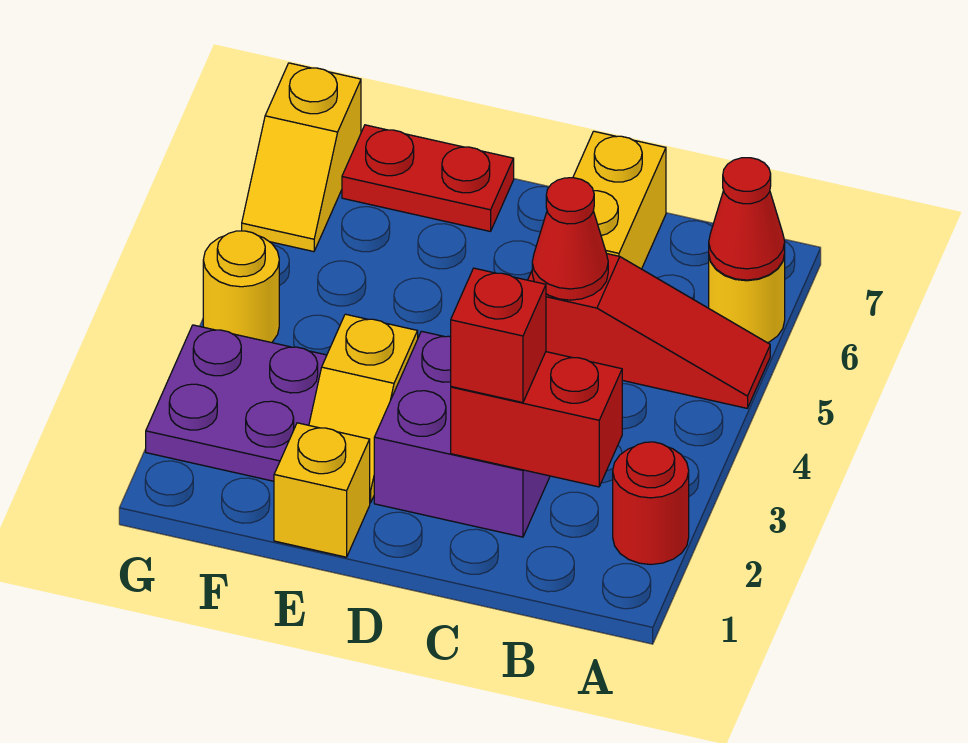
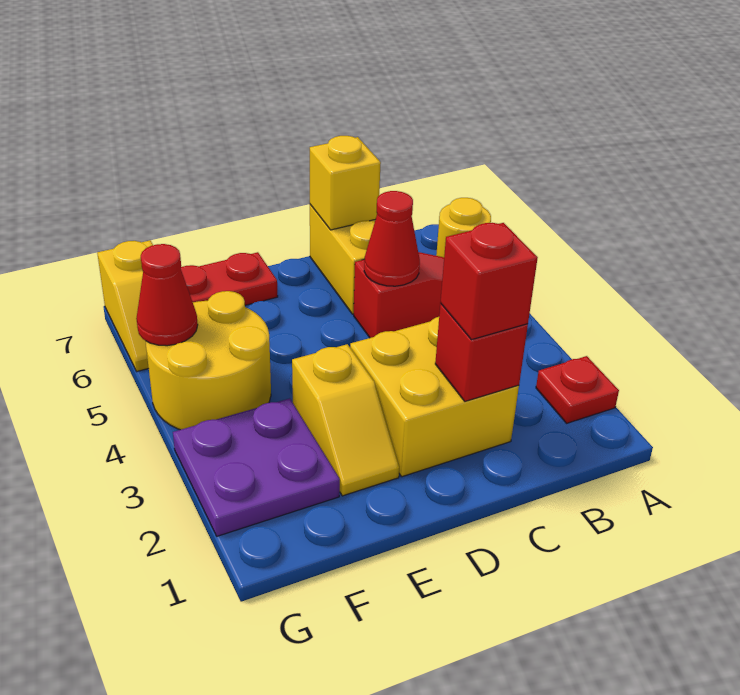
red round brick A2 level 1 -> red plate A2 level 1
red cone A6 level 2 -> red cone G5 level 2
red brick B2:C2 level 2 -> red brick C2 level 2
purple brick C2:D3 level 1 -> yellow brick C2:D3 level 1
yellow brick E1 level 1 -> yellow brick C7 level 2
yellow round brick G4 level 1 -> yellow round brick F4:G5 level 1

